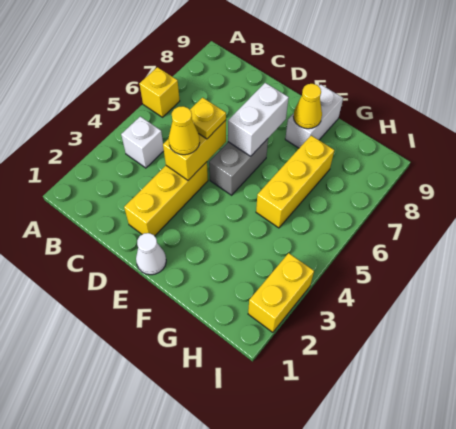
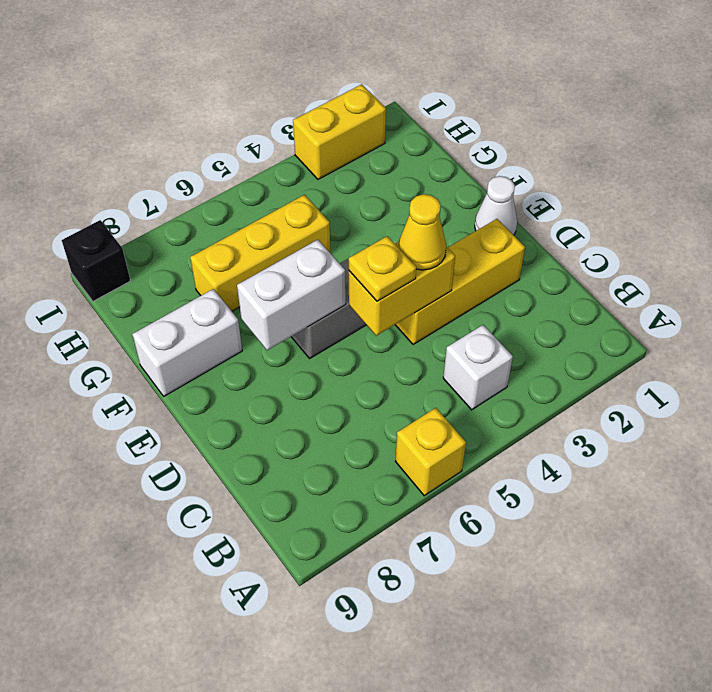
yellow cone F8 level 2 -> none
none -> black brick I9 level 1

